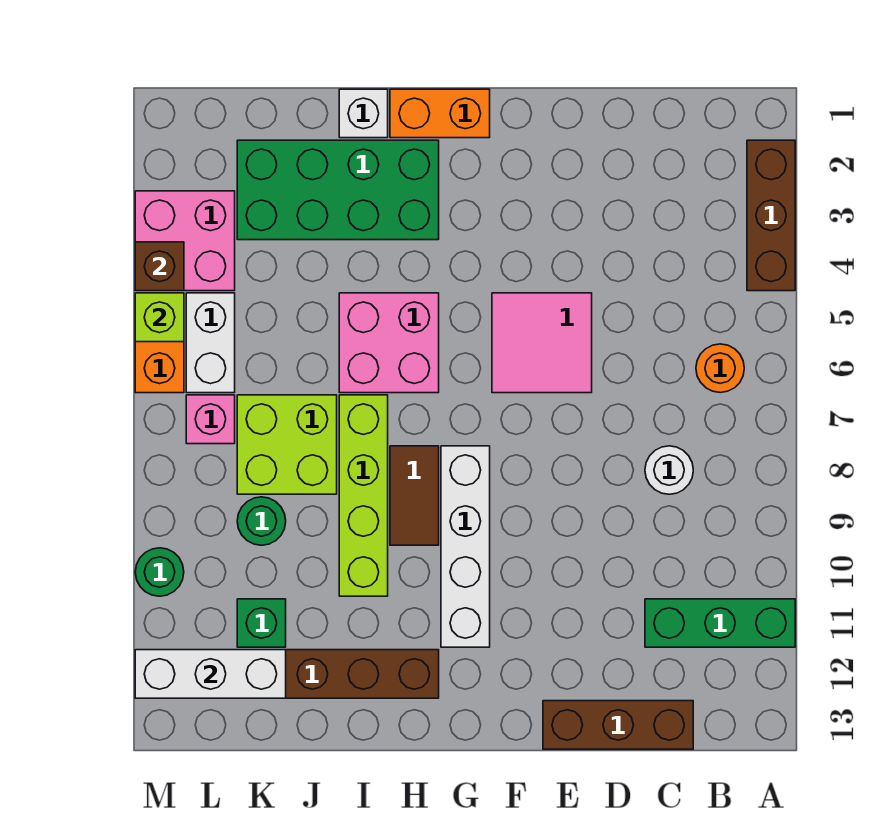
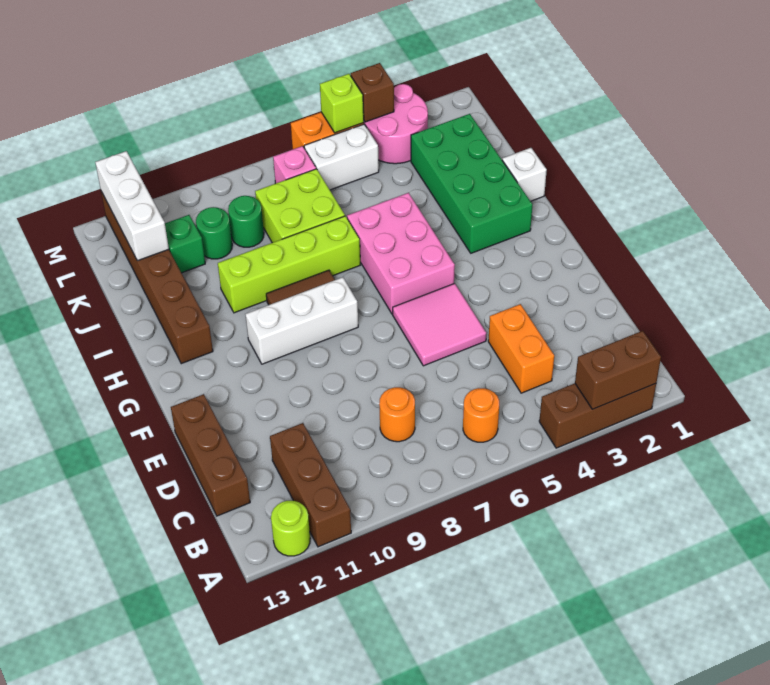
none -> brown brick A2:A3 level 2
green brick A11:C11 level 1 -> brown brick A11:C11 level 1
none -> lime round brick A12 level 1
white round brick C8 level 1 -> orange round brick C8 level 1
orange brick G1:H1 level 1 -> orange brick C4:D4 level 1
white brick G8:G11 level 1 -> white brick G8:G10 level 1
pink brick H5:I6 level 1 -> pink brick G5:I6 level 1
pink brick L3:M4 level 1 -> pink round brick L3:M4 level 1
green round brick M10 level 1 -> green round brick K10 level 1

